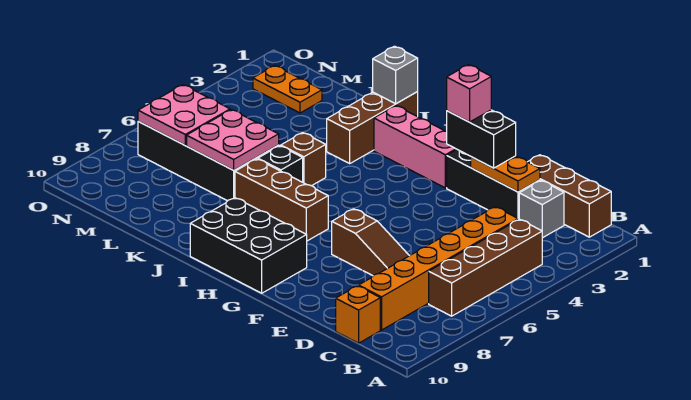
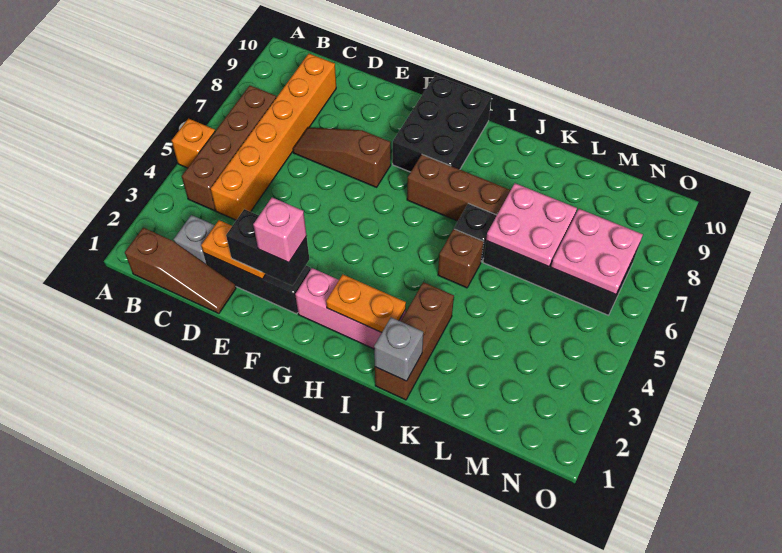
brown brick B1:D1 level 1 -> brown slope B1:D1 level 1 top B
orange brick C10 level 1 -> orange brick A5 level 1
black brick G9:I10 level 1 -> black brick G8:H10 level 1
orange plate M2:N2 level 1 -> orange plate H2:I2 level 2

